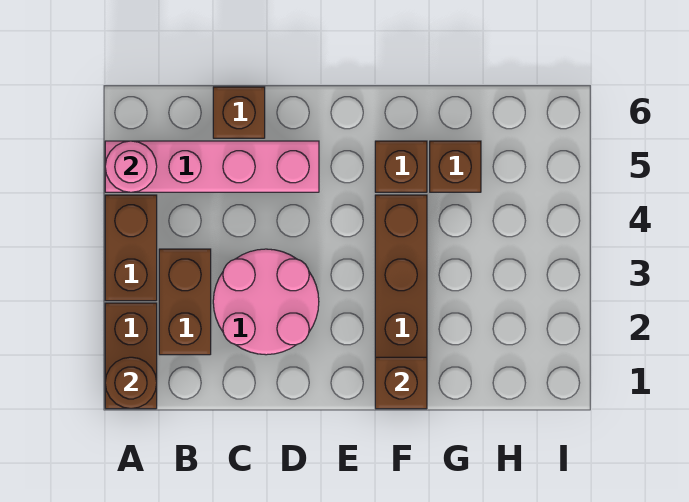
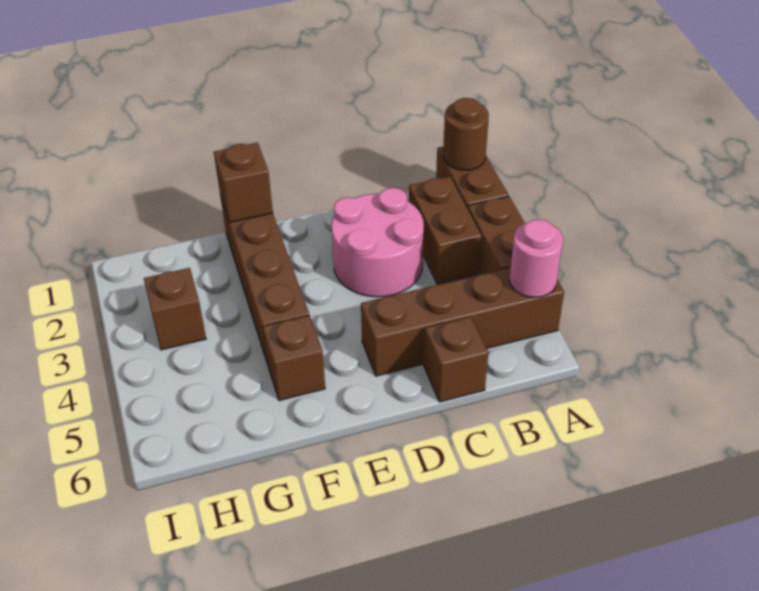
pink brick A5:D5 level 1 -> brown brick A5:D5 level 1
brown brick G5 level 1 -> brown brick H3 level 1

